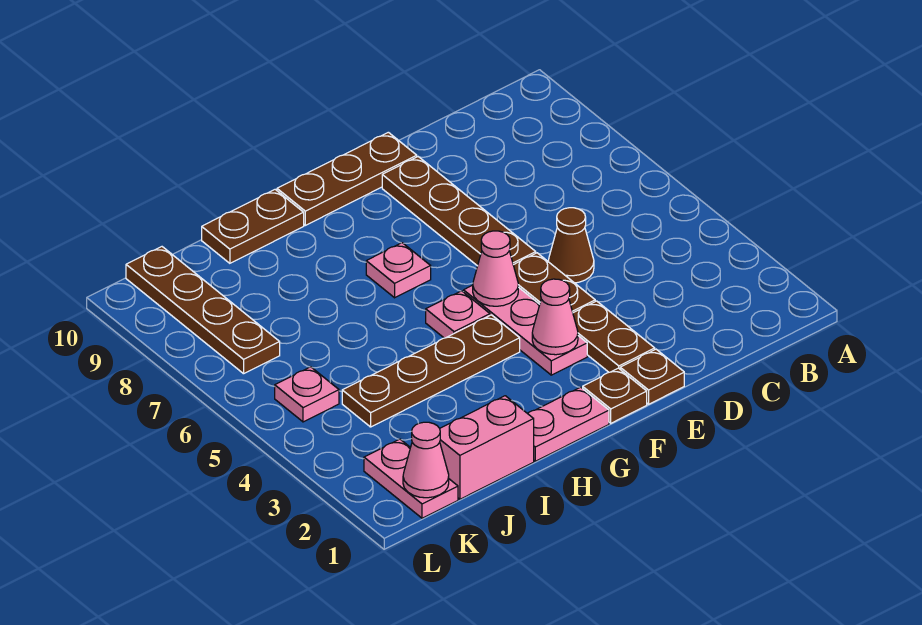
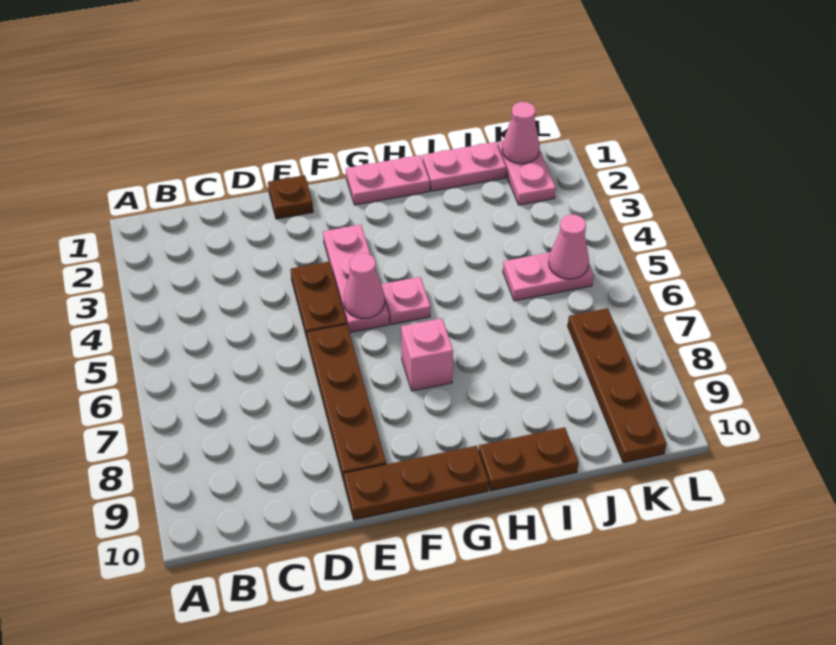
brown cone D5 level 1 -> none
brown plate E2:E3 level 1 -> none
brown plate F1 level 1 -> none
pink cone F3 level 2 -> pink cone K5 level 2
brown plate G4:J4 level 1 -> none
pink plate G7 level 1 -> pink brick G7 level 1
pink brick I1:J1 level 1 -> pink plate I1:J1 level 1
pink plate K5 level 1 -> pink plate J5:K5 level 1

